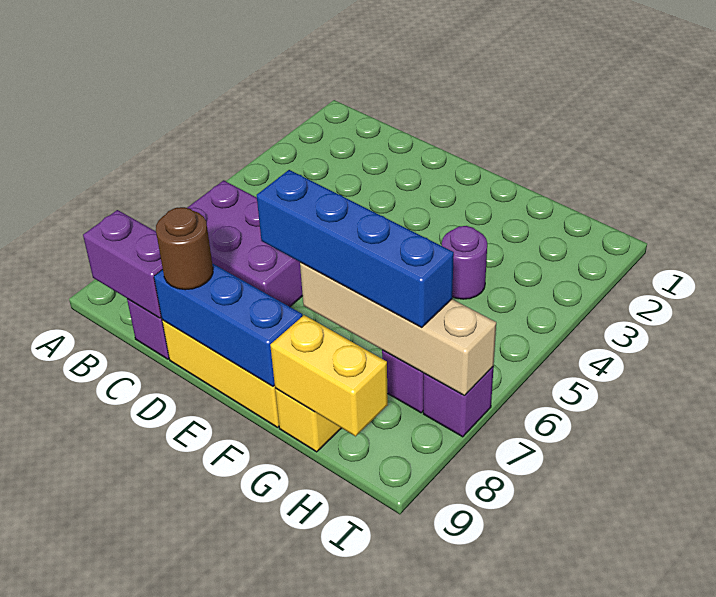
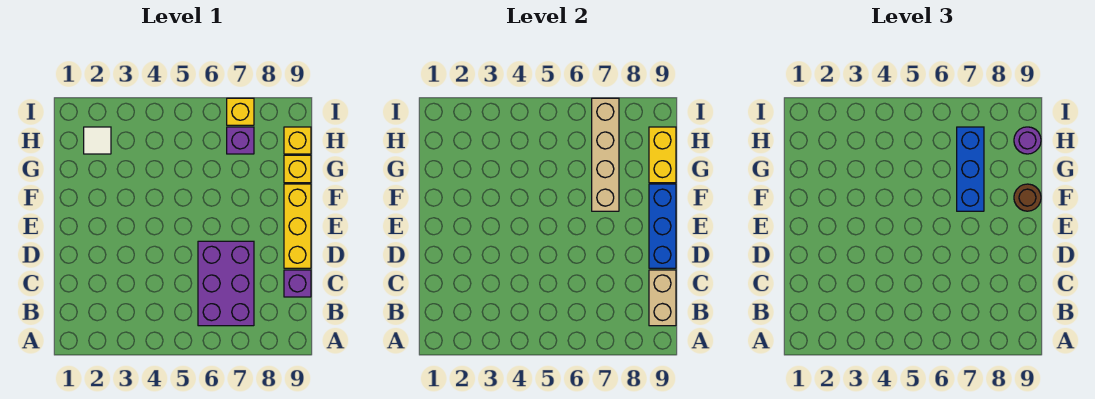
purple brick B9:C9 level 2 -> tan brick B9:C9 level 2
brown round brick D9 level 3 -> brown round brick F9 level 3
blue brick E7:H7 level 3 -> blue brick F7:H7 level 3
purple round brick G4 level 1 -> purple round brick H9 level 3
none -> white tile H2 level 1
none -> yellow brick H9 level 1
purple brick I7 level 1 -> yellow brick I7 level 1

